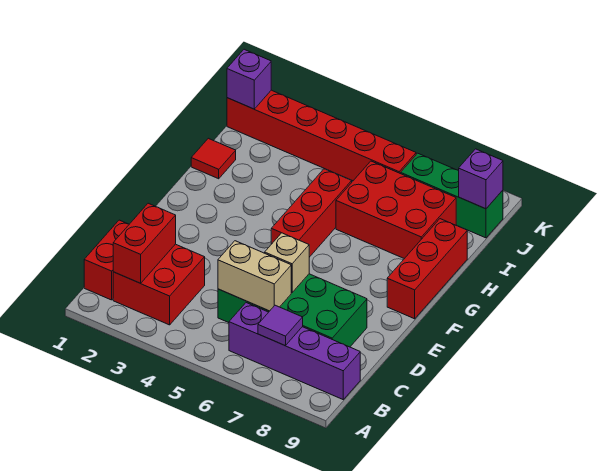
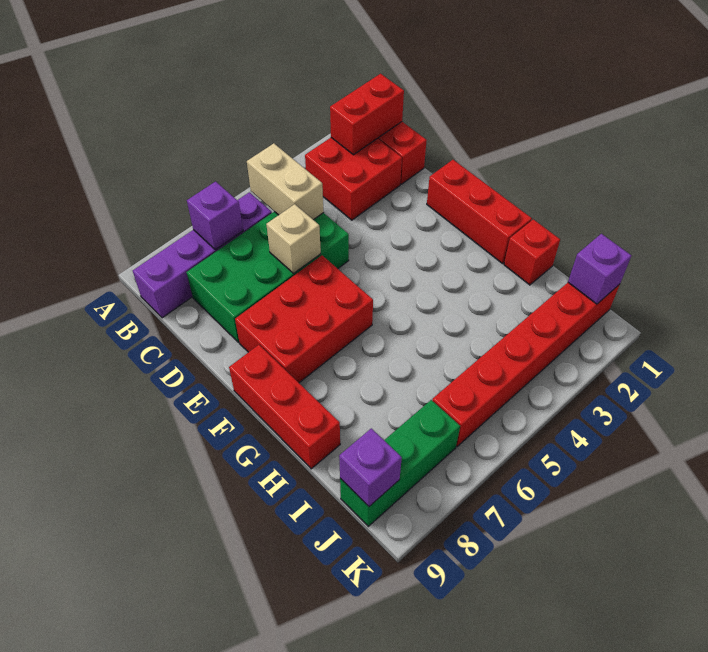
red brick B2:C2 level 2 -> red brick B1:B2 level 2
purple tile B7 level 2 -> purple brick B7 level 2
tan brick C5:C6 level 2 -> tan brick B5:C5 level 2
red brick F5:H5 level 1 -> red brick E1:G1 level 1
red tile H1 level 1 -> red brick H1 level 1
red brick H6:I8 level 1 -> red brick E6:F8 level 1

